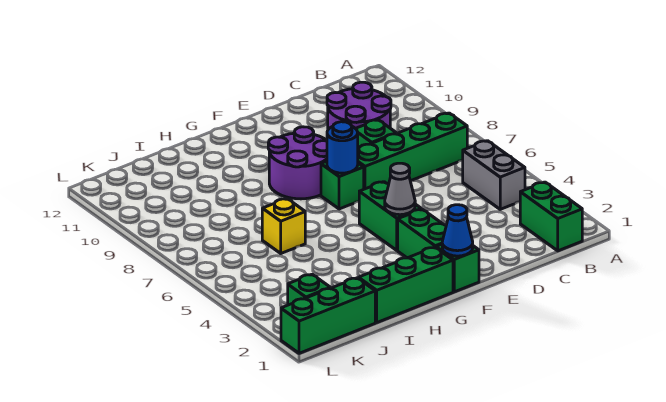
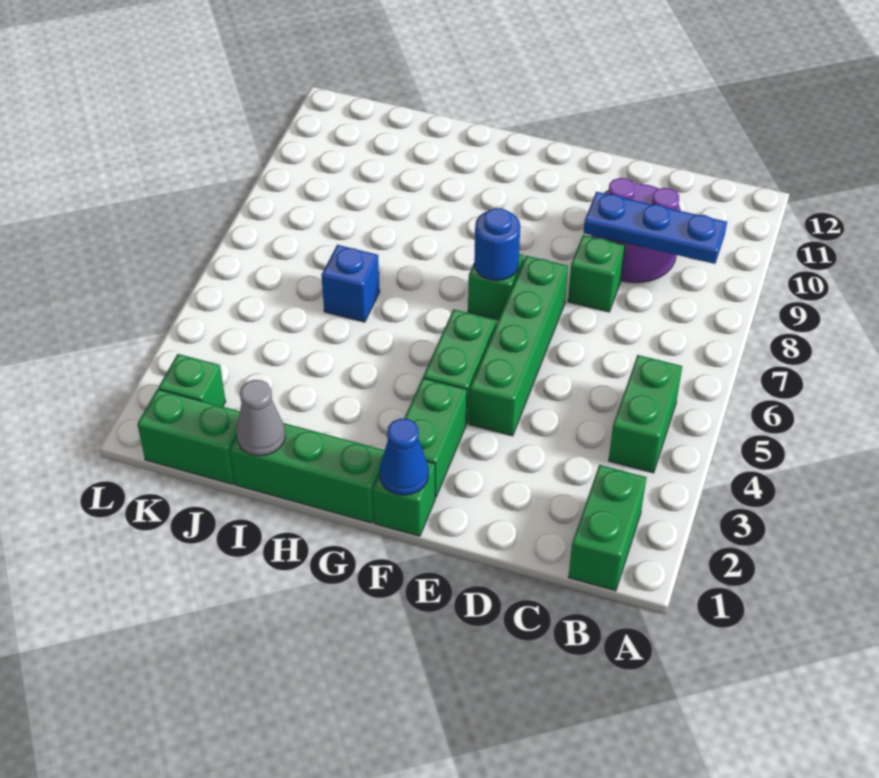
grey brick B4:B5 level 1 -> green brick B4:B5 level 1
green brick B7:E7 level 1 -> green brick E4:E7 level 1
none -> blue plate B9:D9 level 2
grey cone F4 level 2 -> grey cone I1 level 2
purple round brick F8:G9 level 1 -> none
yellow brick I6 level 1 -> blue brick I6 level 1
green brick J1:L1 level 1 -> green brick J1:K1 level 1

